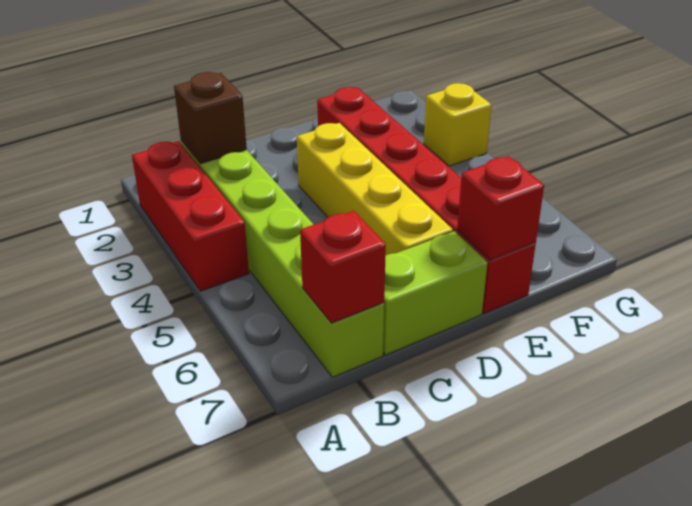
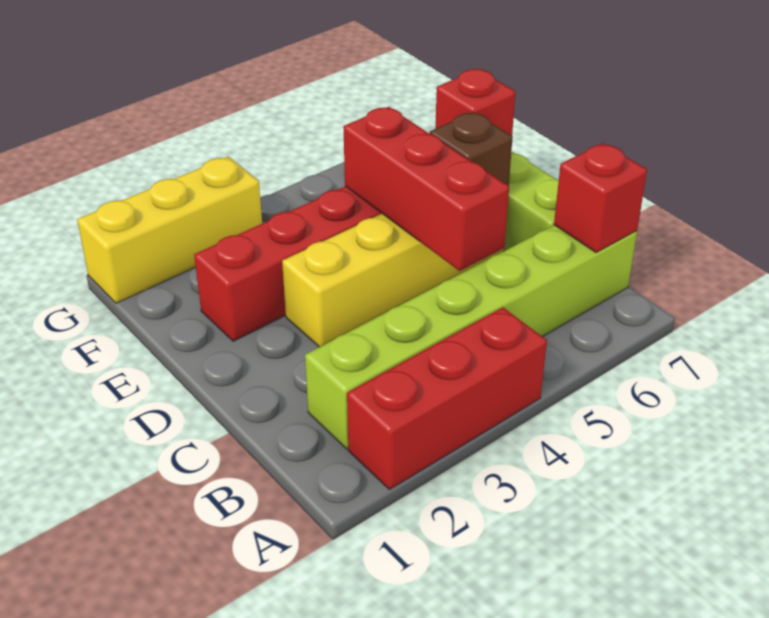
brown brick B2 level 2 -> brown brick D6 level 2
none -> red brick C5:E5 level 2
yellow brick G3 level 1 -> yellow brick G1:G3 level 1

